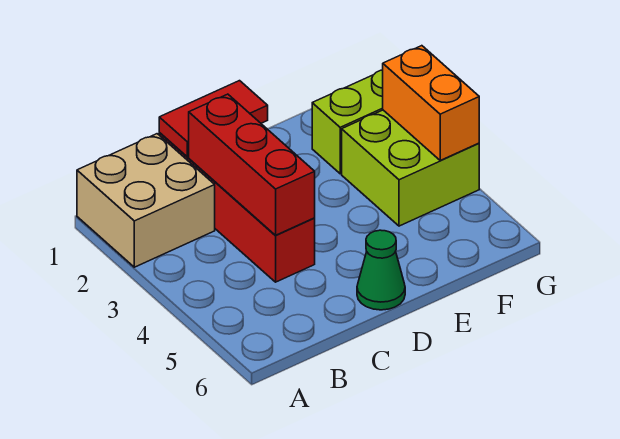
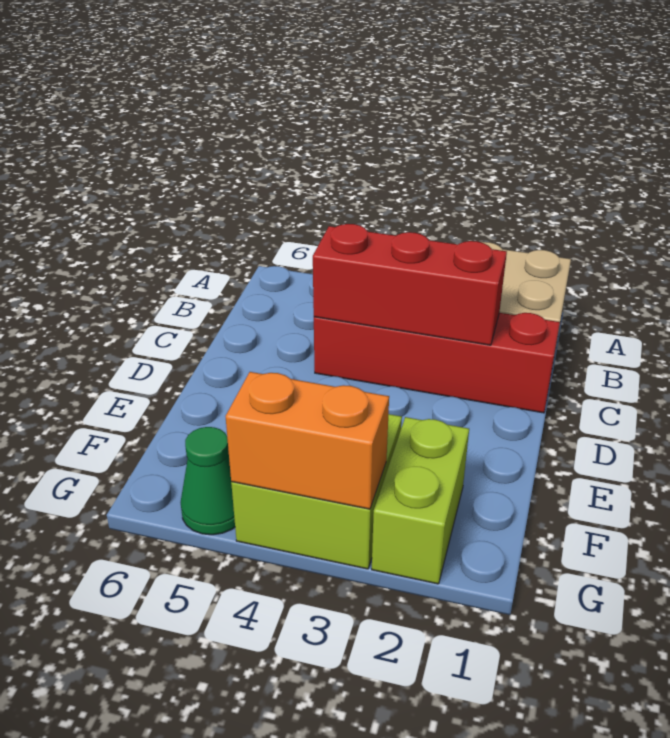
red tile C1:D1 level 2 -> none
green cone D6 level 1 -> green cone G5 level 1

